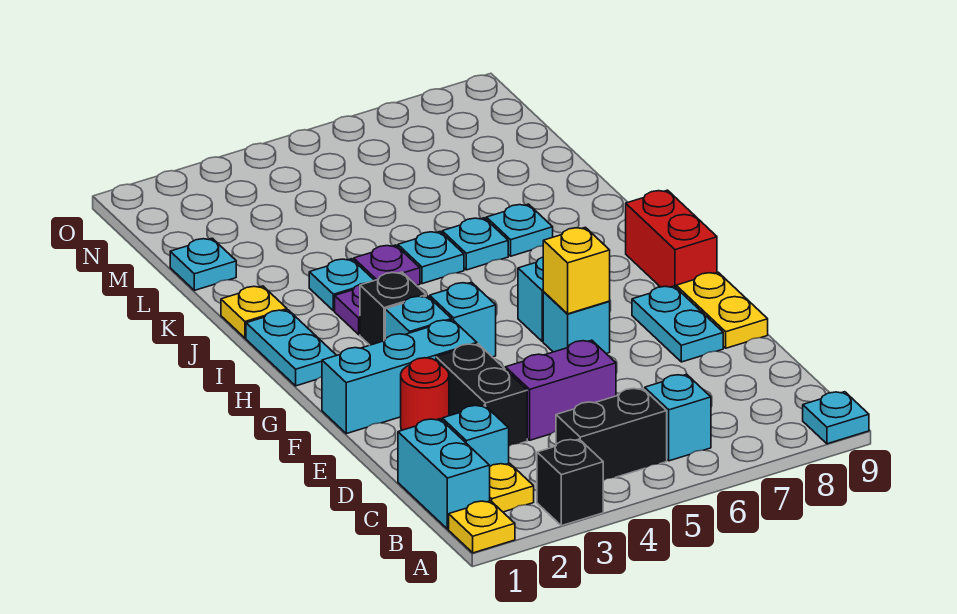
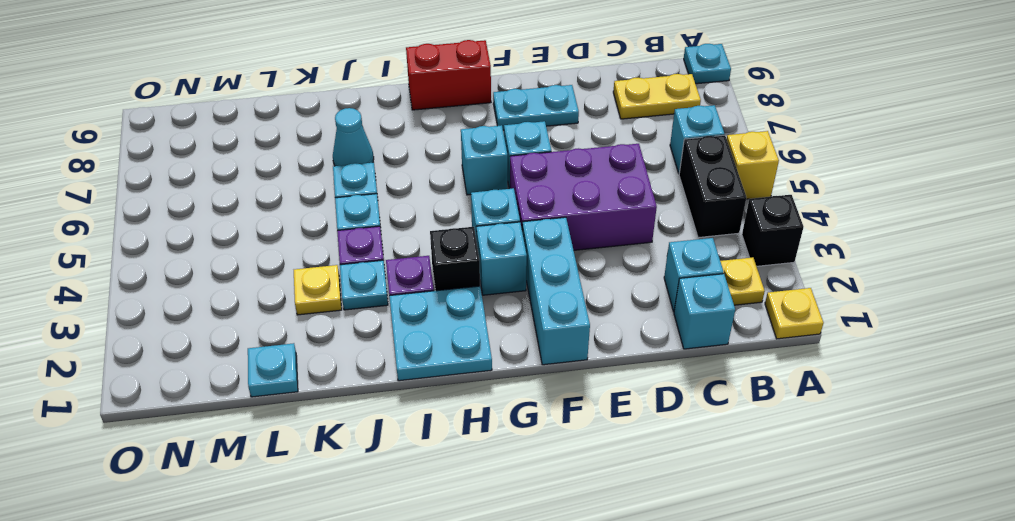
cyan brick B1:C1 level 1 -> cyan brick C1 level 1
black brick D3:E3 level 1 -> none
purple brick D4:D5 level 1 -> purple brick D4:F5 level 1
red round brick E2 level 1 -> none
yellow plate E9:F9 level 1 -> yellow plate B8:C8 level 1
yellow brick F6 level 2 -> yellow brick A5 level 1
cyan plate H1:I1 level 1 -> cyan plate H1:I2 level 1
yellow plate J1 level 1 -> yellow plate K3 level 1
cyan plate J7 level 1 -> cyan cone J7 level 1

